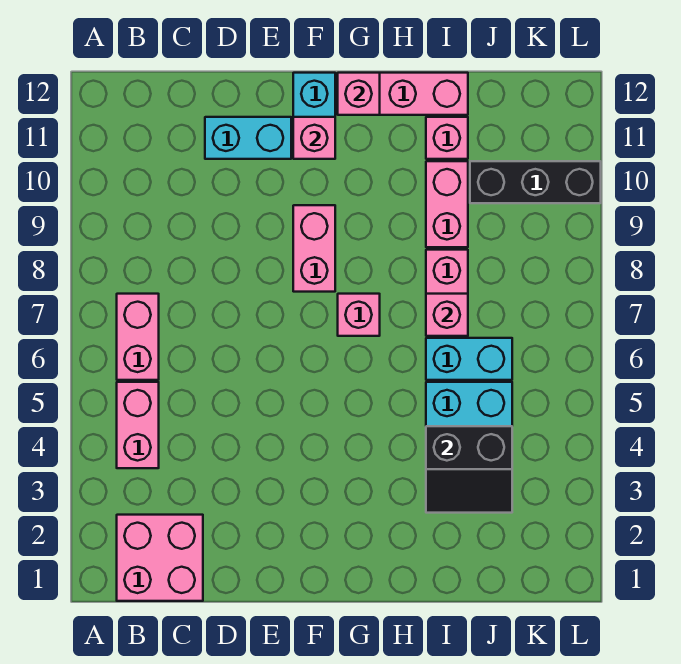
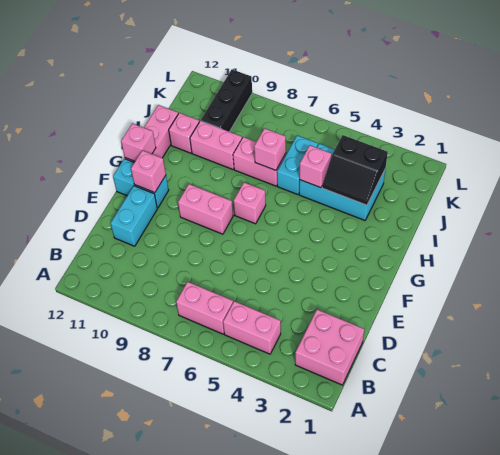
black slope I3:J4 level 2 top 4 -> black slope I3:J4 level 2 top J
none -> pink brick I5 level 2

